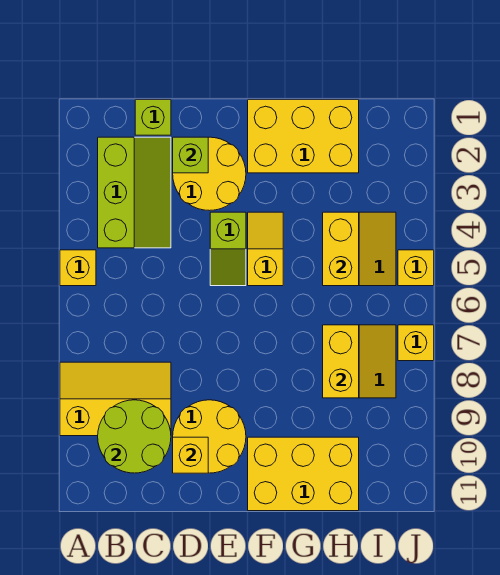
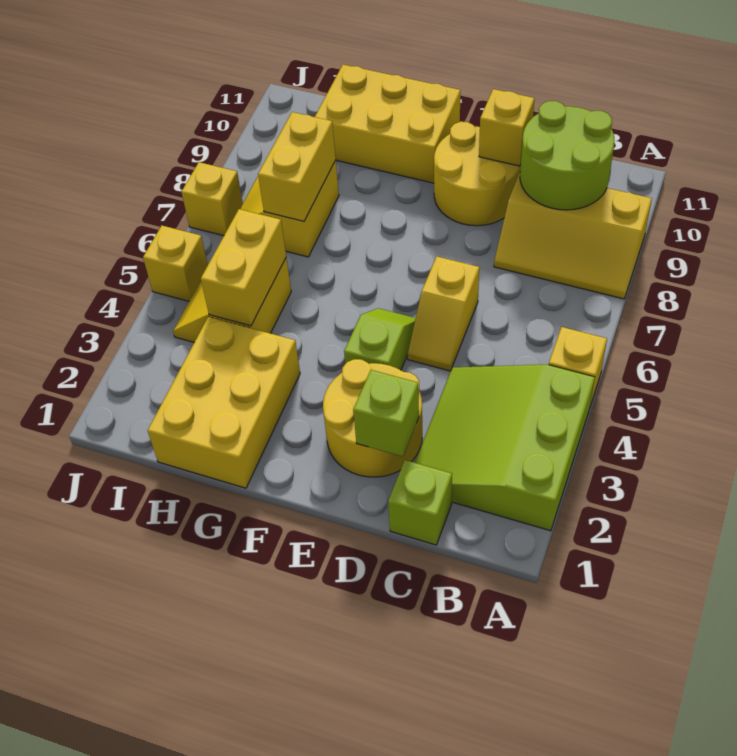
lime slope B2:C4 level 1 top B -> lime slope A2:C4 level 1 top A
yellow brick F1:H2 level 1 -> yellow brick G1:H3 level 1
yellow slope F4:F5 level 1 top 5 -> yellow slope D5:D6 level 1 top 6

